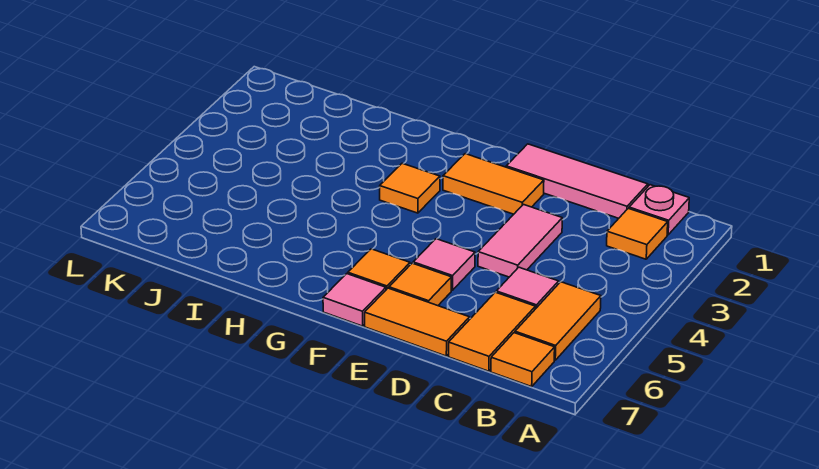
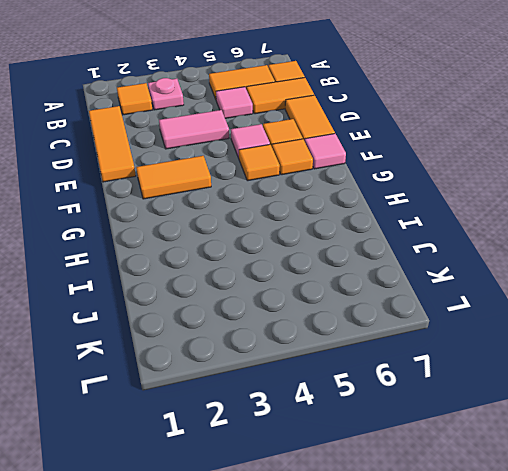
pink plate B1 level 1 -> pink plate B3 level 1
pink tile C1:E1 level 1 -> orange tile C1:E1 level 1
orange tile E2:F2 level 1 -> orange tile F2:F3 level 1
orange tile G3 level 1 -> orange tile F5 level 1

